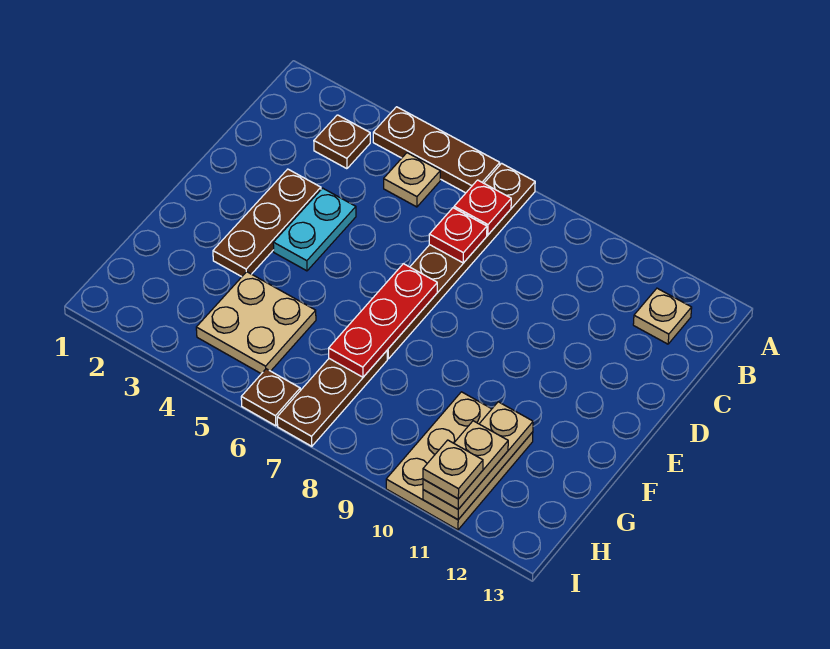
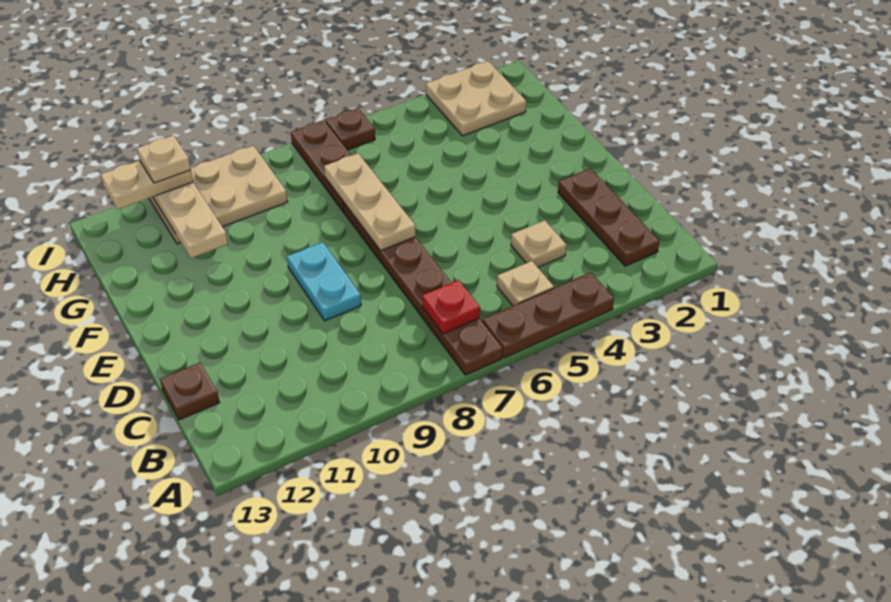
brown plate B3 level 1 -> brown plate C13 level 1
tan plate B12 level 1 -> tan plate C4 level 1
red plate C7 level 2 -> none
brown plate D3:F3 level 1 -> brown plate B2:D2 level 1
cyan plate D4:E4 level 1 -> cyan plate D9:E9 level 1
red plate E7:G7 level 2 -> tan plate E7:G7 level 2
tan plate G4:H5 level 1 -> tan plate H2:I3 level 1
tan plate G10:I11 level 1 -> tan plate H9:I11 level 1
tan plate H11:I11 level 3 -> tan plate I11:I12 level 3

